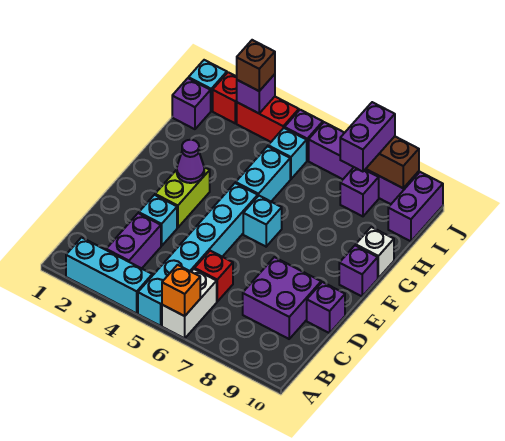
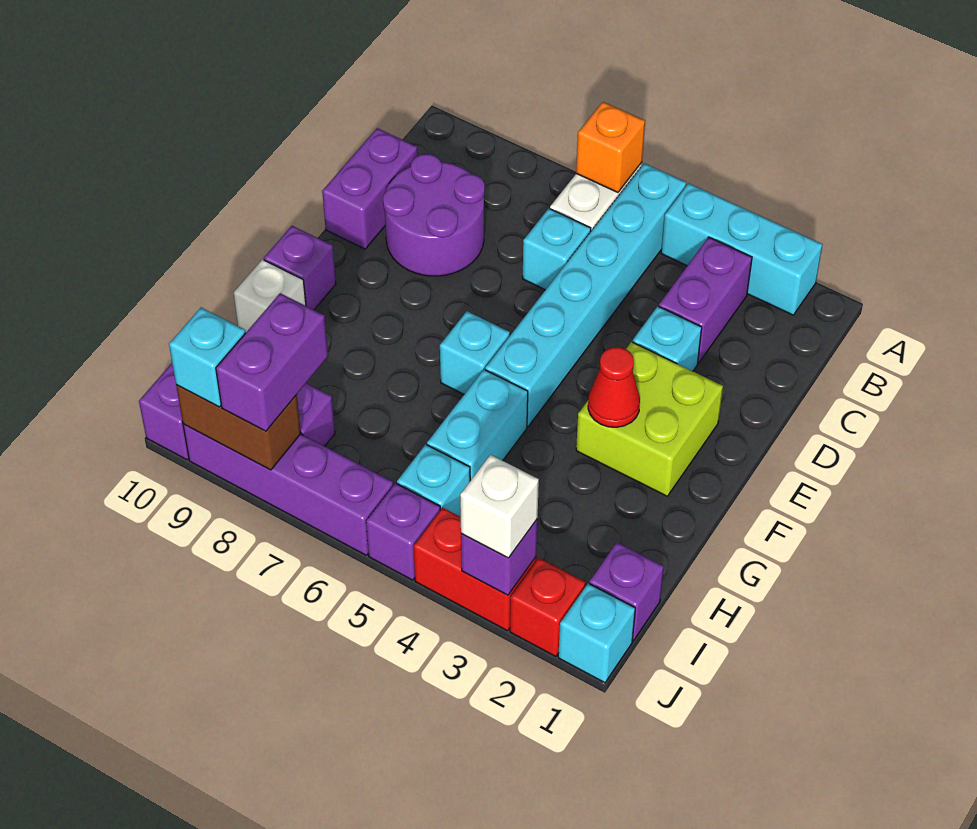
red brick C6 level 1 -> cyan brick C6 level 1
purple brick C8:D9 level 1 -> purple round brick C8:D9 level 1
purple brick D10 level 1 -> purple brick C10:D10 level 1
lime brick E3:F3 level 1 -> lime brick E2:F3 level 1
purple cone F3 level 2 -> red cone F3 level 2
brown brick J3 level 3 -> white brick J3 level 3
none -> cyan brick J9 level 3

